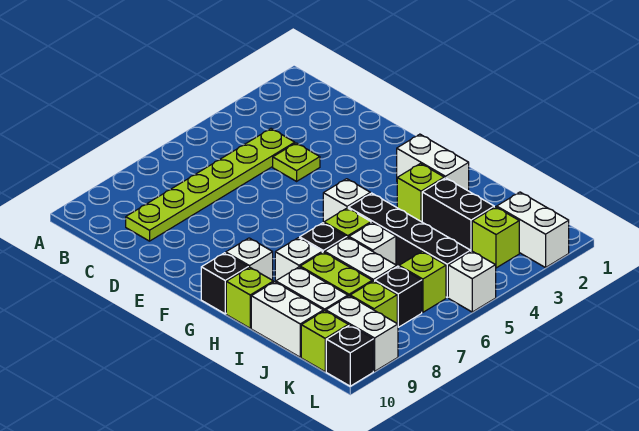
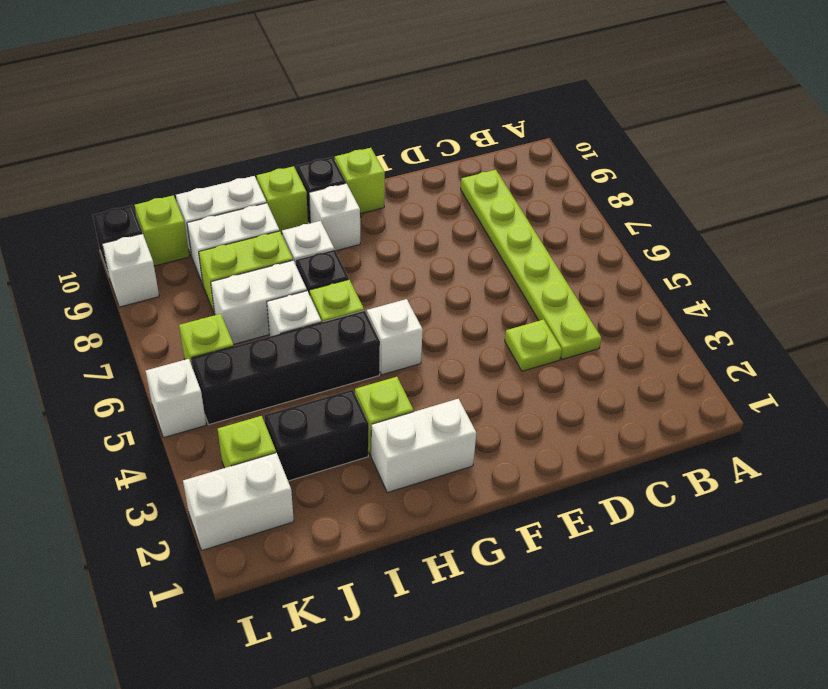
black brick K7 level 1 -> none
lime brick K8 level 1 -> lime brick F10 level 1
white brick K9:L9 level 1 -> white brick L9 level 1

